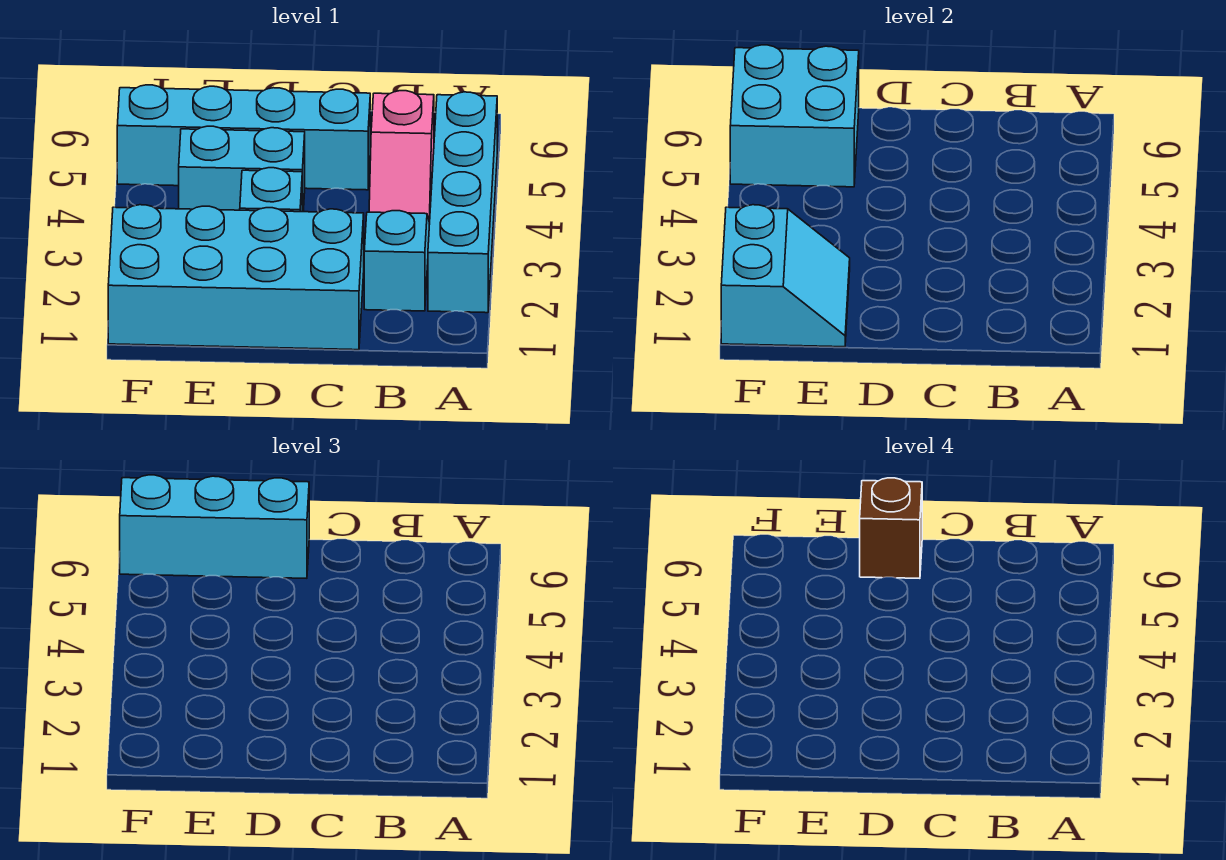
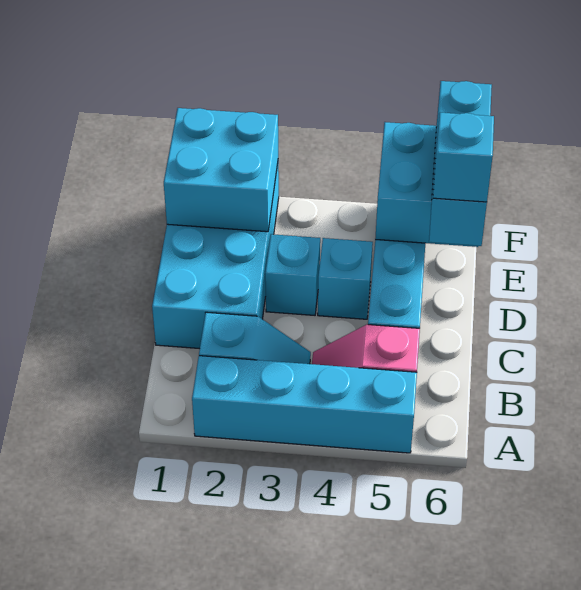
cyan brick D4:E4 level 1 -> cyan brick D4 level 1
brown brick D6 level 4 -> cyan brick D6 level 4
cyan slope E1:F2 level 2 top F -> cyan brick E1:F2 level 2

